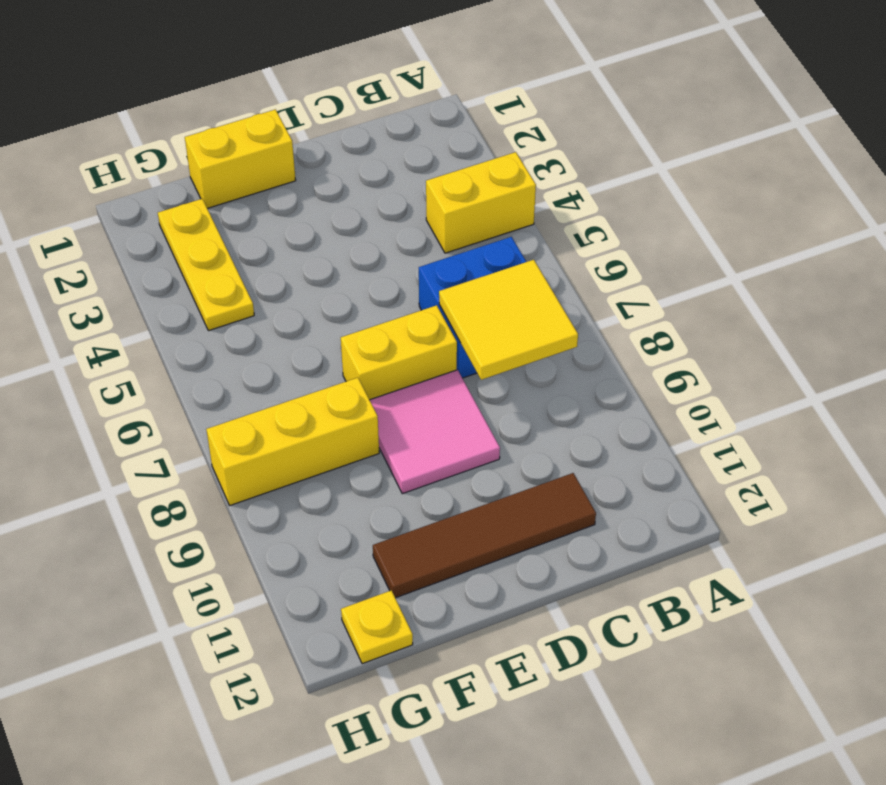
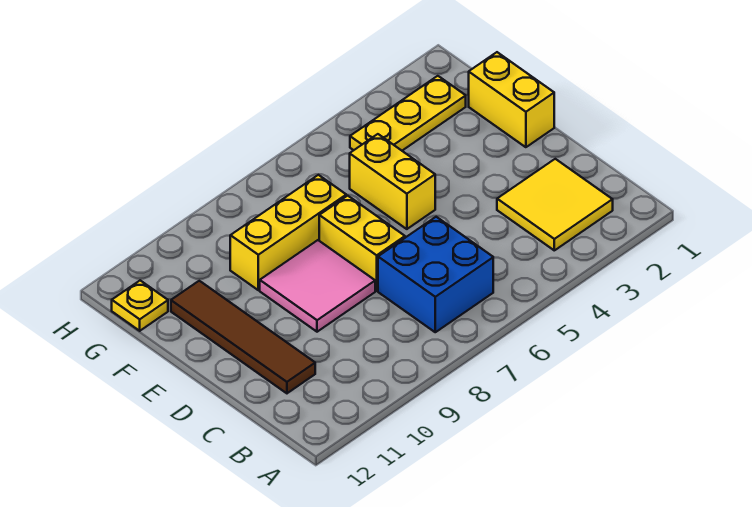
yellow brick A4:B4 level 1 -> yellow brick E5:F5 level 1
yellow tile B7:C8 level 2 -> yellow tile B2:C3 level 1
yellow brick F8:H8 level 1 -> yellow brick F7:F9 level 1

